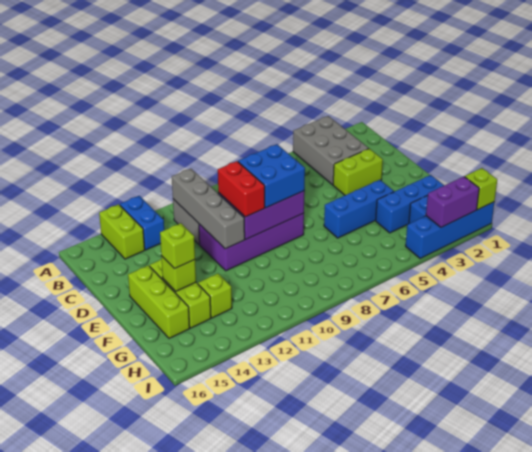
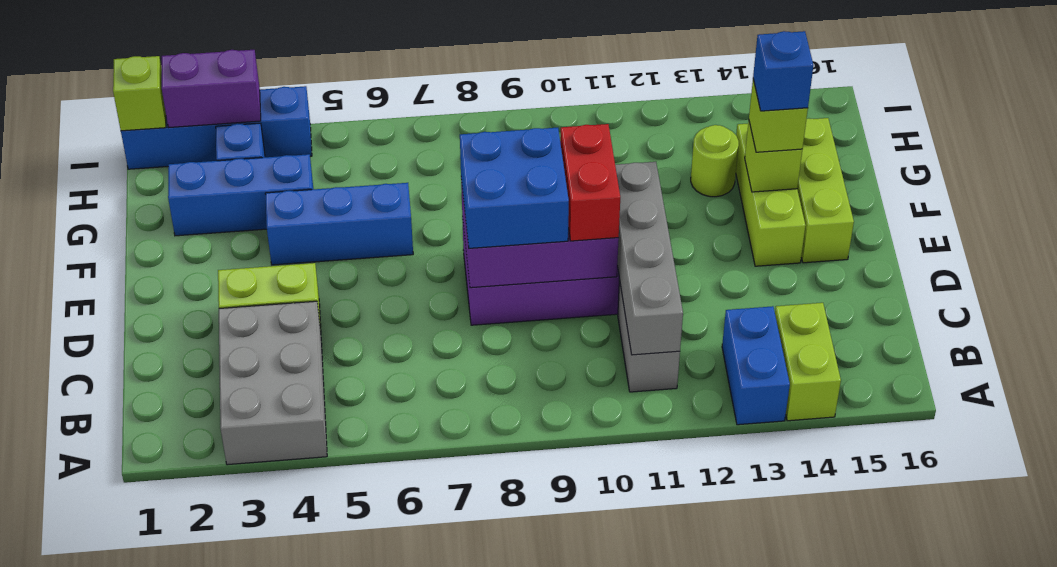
none -> blue brick F14 level 4
lime brick G13 level 1 -> lime round brick G13 level 1

